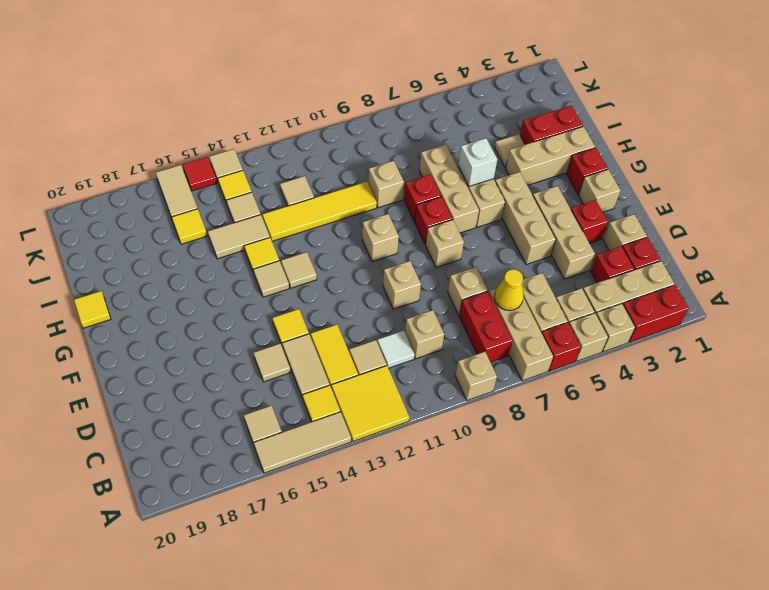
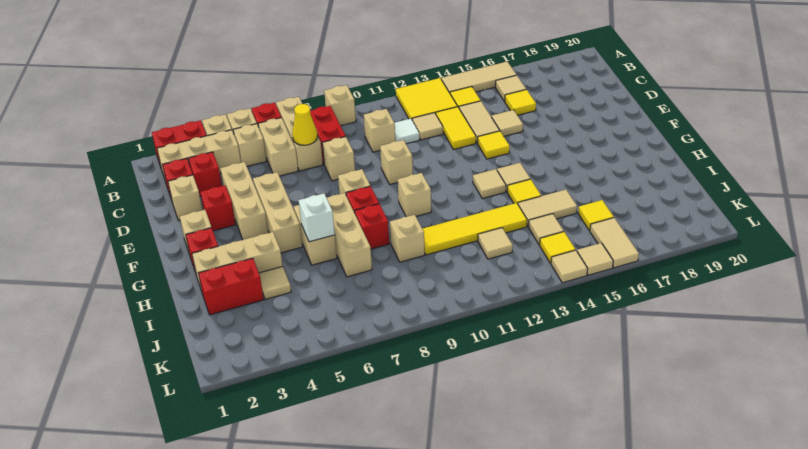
yellow tile H20 level 1 -> yellow tile C16 level 1
red tile L15 level 1 -> tan tile L15 level 1

